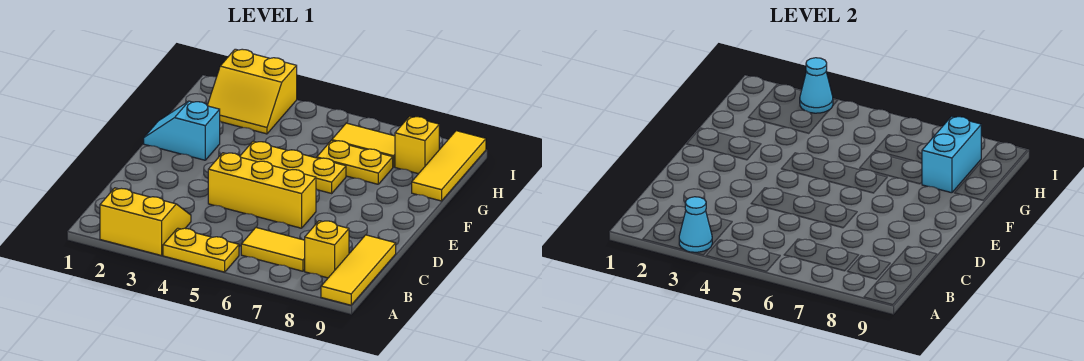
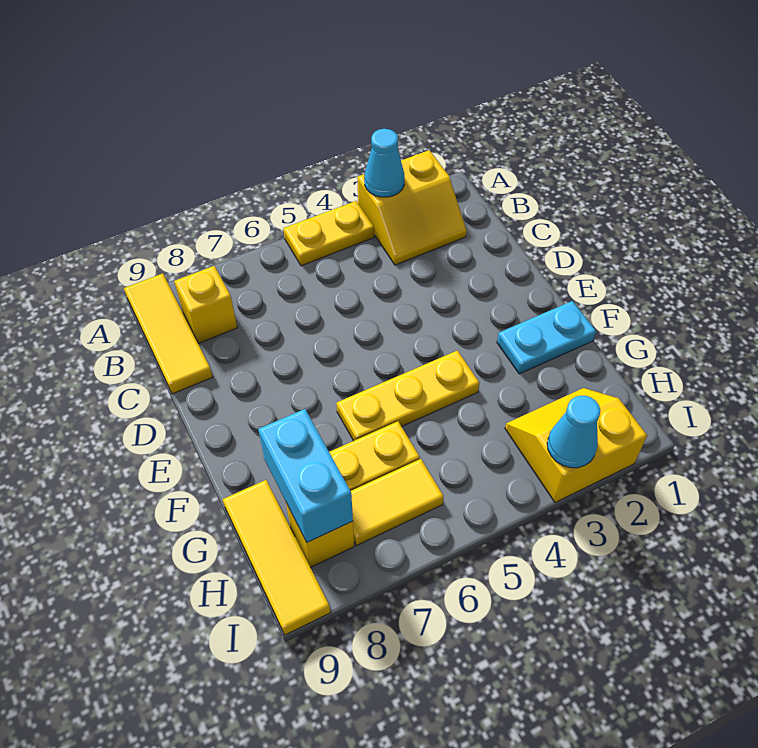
yellow tile B6:B7 level 1 -> none
yellow brick D4:D6 level 1 -> none
cyan slope F1:F2 level 1 top 2 -> cyan plate F1:F2 level 1

